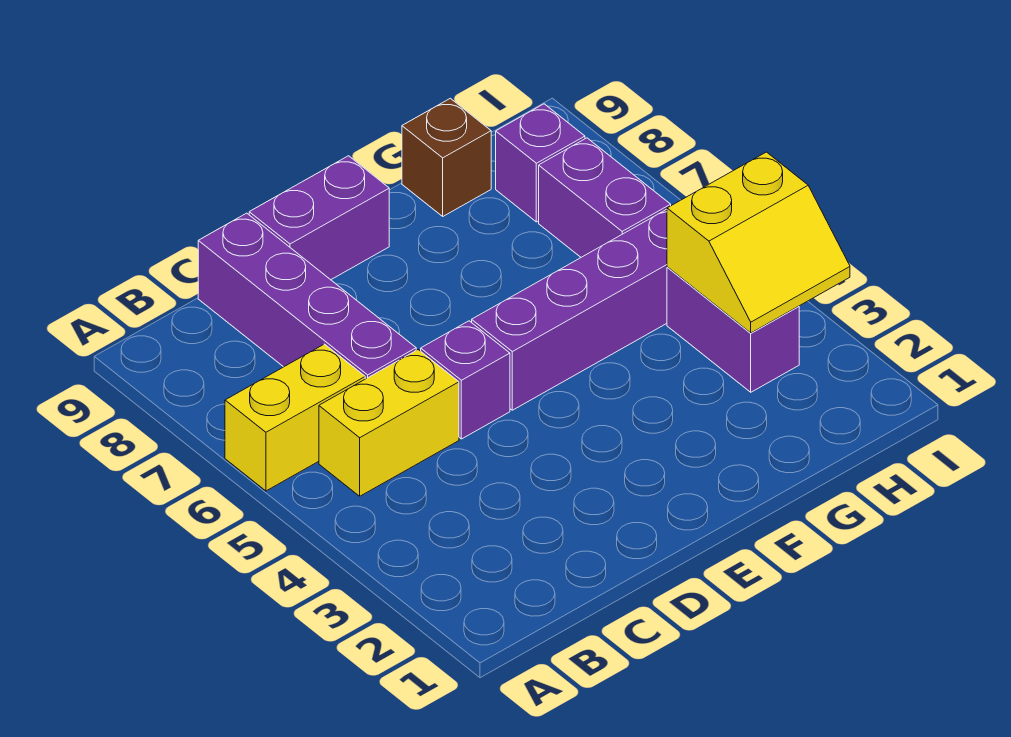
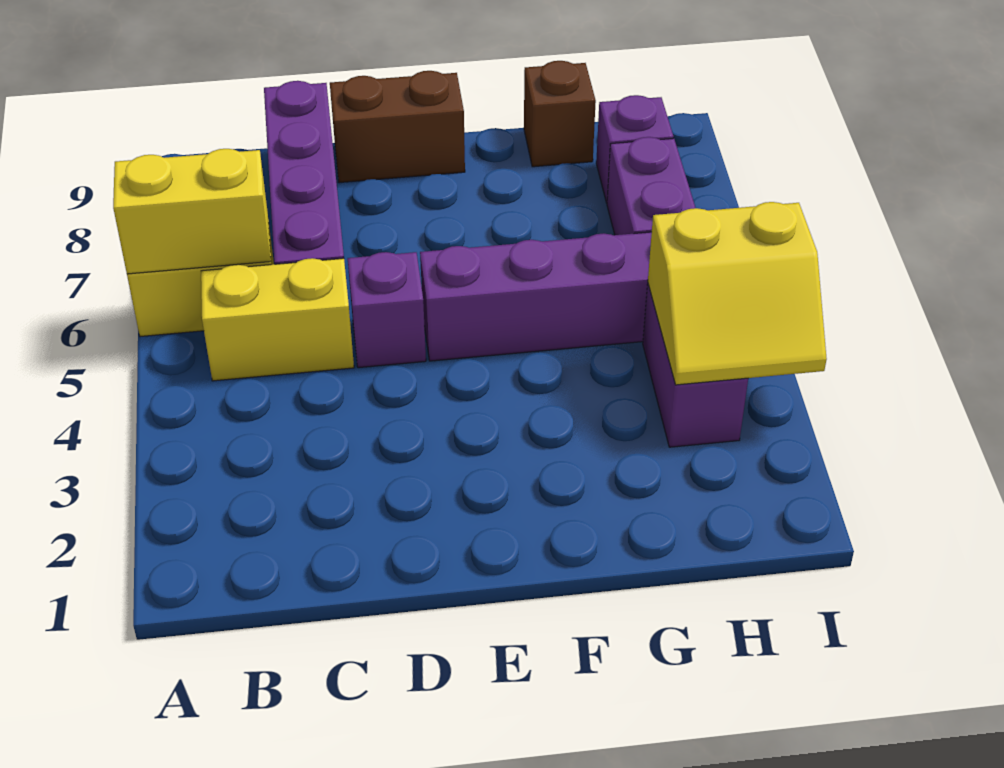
none -> yellow brick A6:B6 level 2
purple brick D9:E9 level 1 -> brown brick D9:E9 level 1

